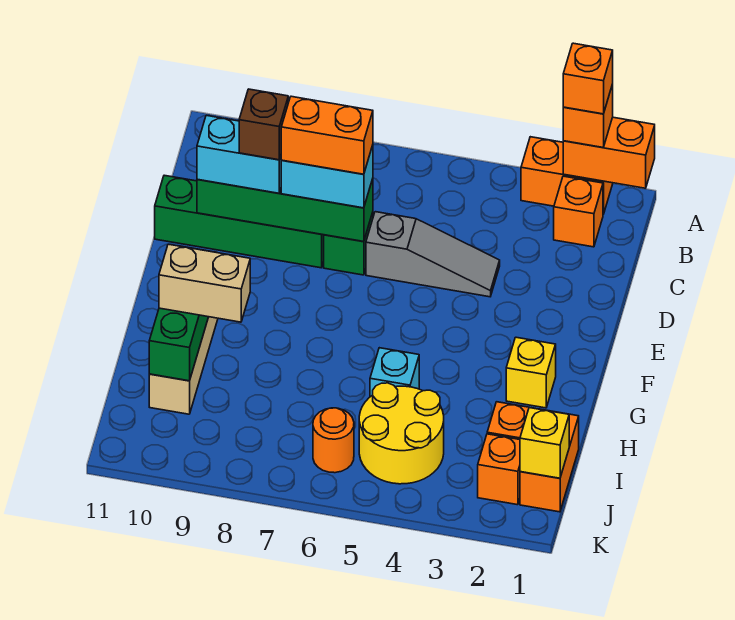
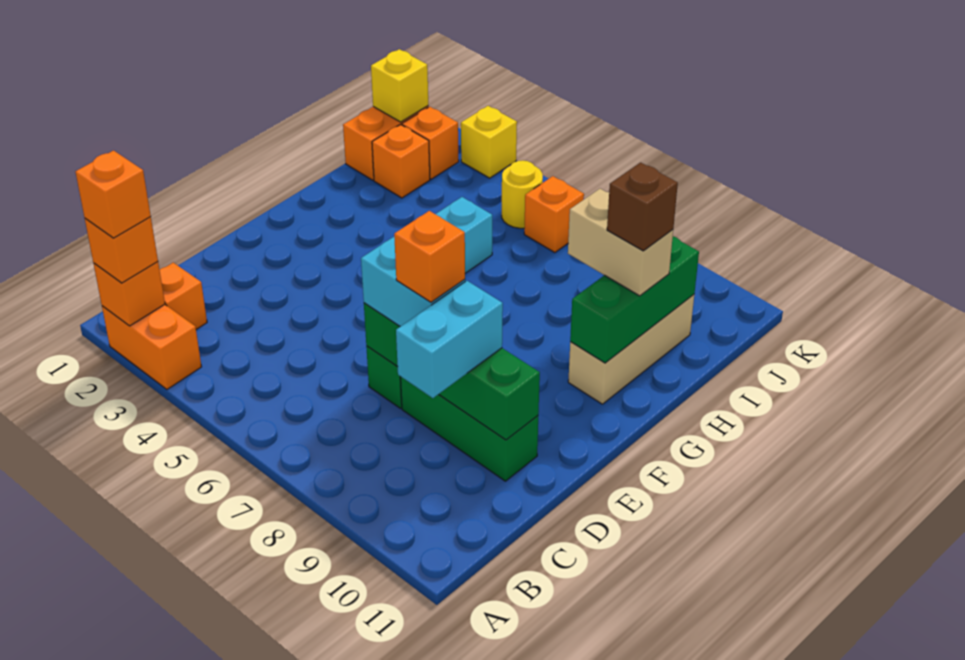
orange brick A1:A2 level 2 -> orange brick A2 level 2
grey slope D4:D6 level 1 top 6 -> none
orange brick D7:D8 level 4 -> orange brick D8 level 4
green brick D8:D11 level 1 -> green brick D8:D10 level 1
cyan brick D9:D10 level 3 -> cyan brick C9:D9 level 3
brown brick D9 level 4 -> brown brick H10 level 4
yellow brick G2 level 1 -> yellow brick K3 level 1
yellow round brick I4:J5 level 1 -> yellow round brick J5 level 1
orange round brick J6 level 1 -> orange brick J6 level 1

